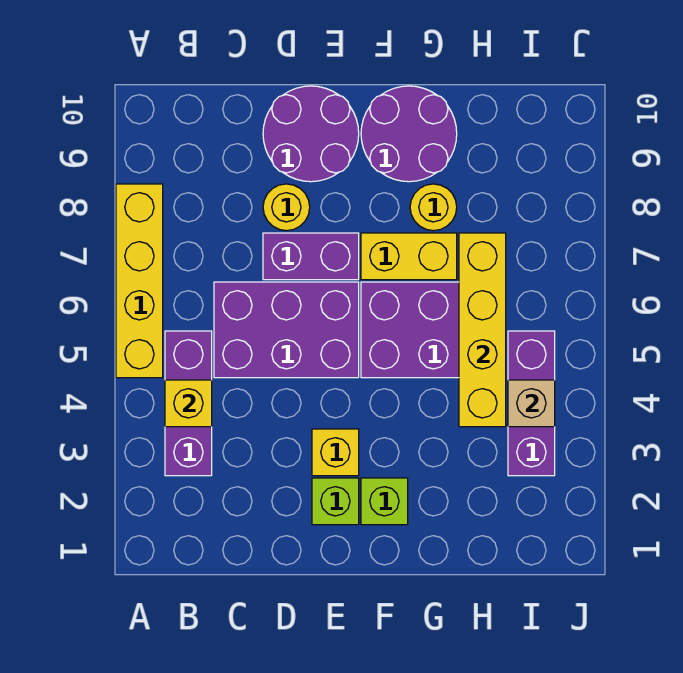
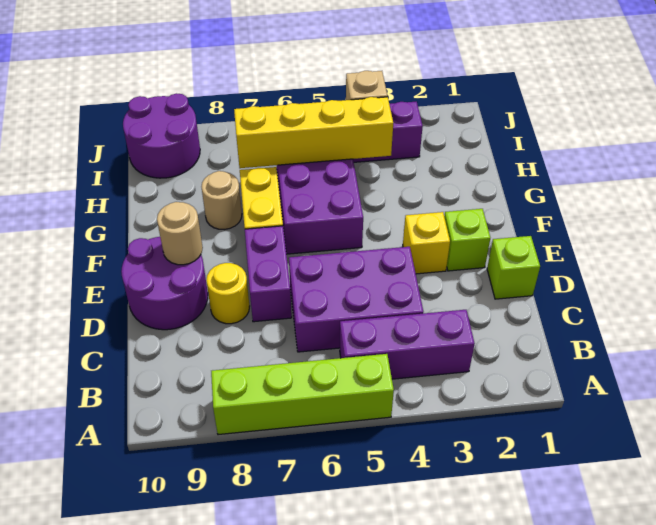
yellow brick A5:A8 level 1 -> lime brick A5:A8 level 1
yellow brick B4 level 2 -> none
purple brick C5:E6 level 1 -> purple brick C4:D6 level 1
none -> tan round brick E9 level 2
lime brick F2 level 1 -> lime brick D1 level 1
purple round brick F9:G10 level 1 -> purple round brick I9:J10 level 1
yellow round brick G8 level 1 -> tan round brick G8 level 1

